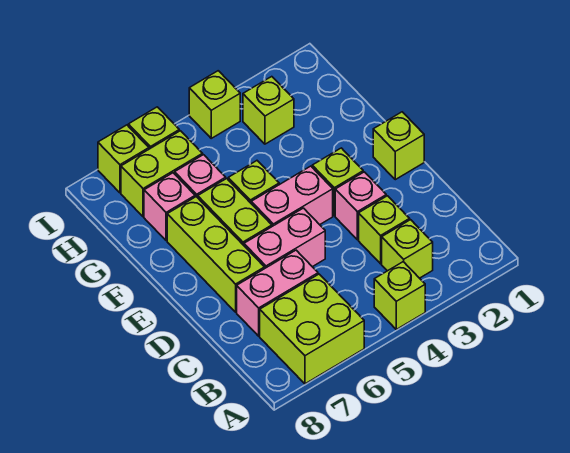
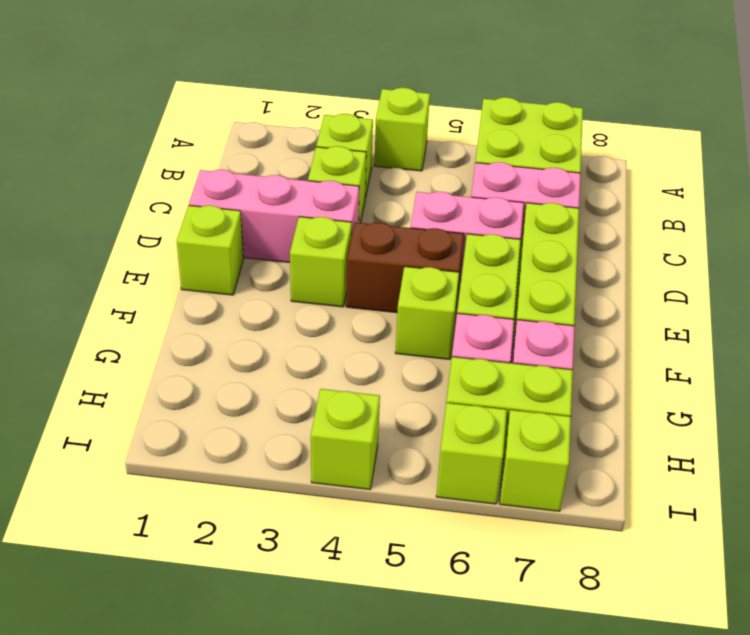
pink brick D3 level 1 -> pink brick D1:D3 level 1
pink brick E4:E5 level 1 -> brown brick E4:E5 level 1
lime brick H3 level 1 -> none

